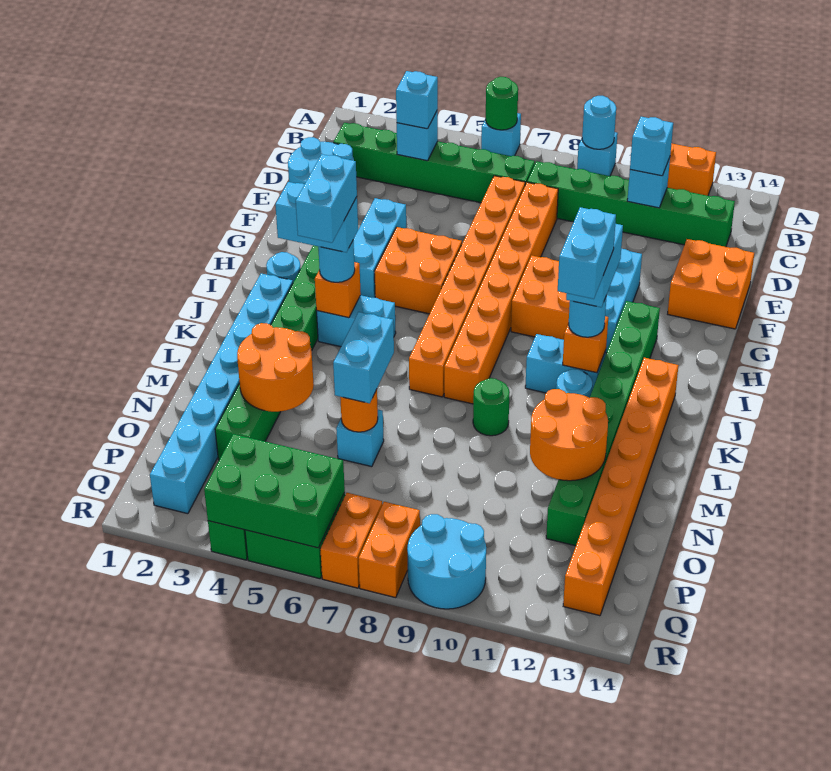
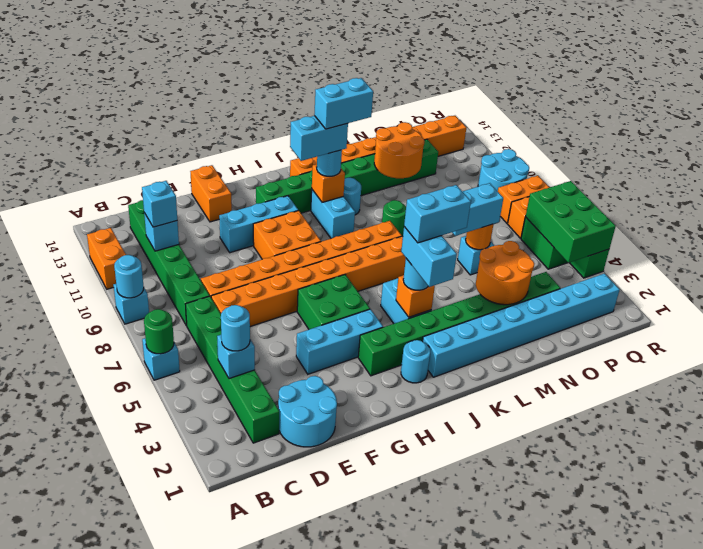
cyan brick C4 level 3 -> cyan round brick C4 level 3
orange brick E13:F14 level 1 -> orange brick F13:F14 level 1
orange brick G5:H6 level 1 -> green brick G5:H6 level 1

